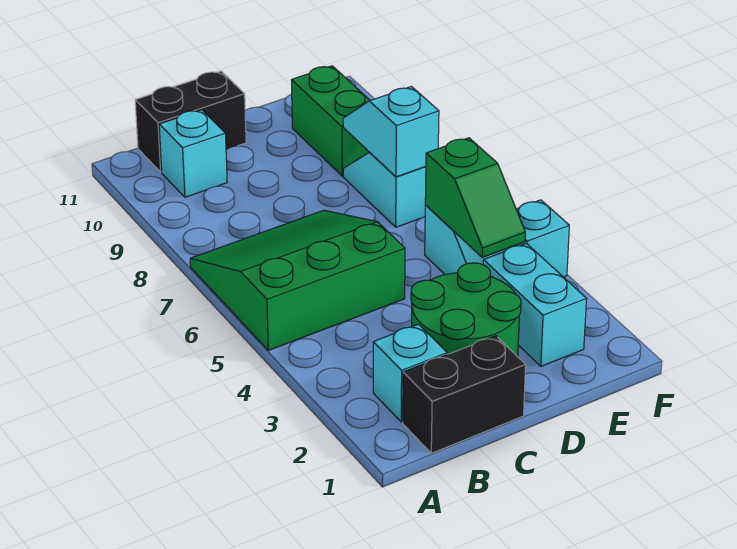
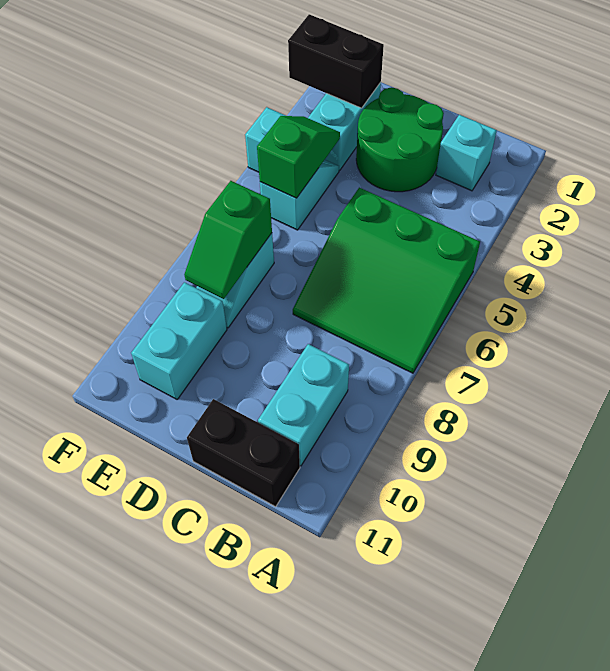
black brick B1:C1 level 1 -> black brick E2:F2 level 2
cyan brick B10 level 1 -> cyan brick B9:B10 level 1
cyan slope E7:E8 level 2 top 7 -> green slope E7:E8 level 2 top 7
green brick E9:E10 level 1 -> cyan brick E9:E10 level 1

